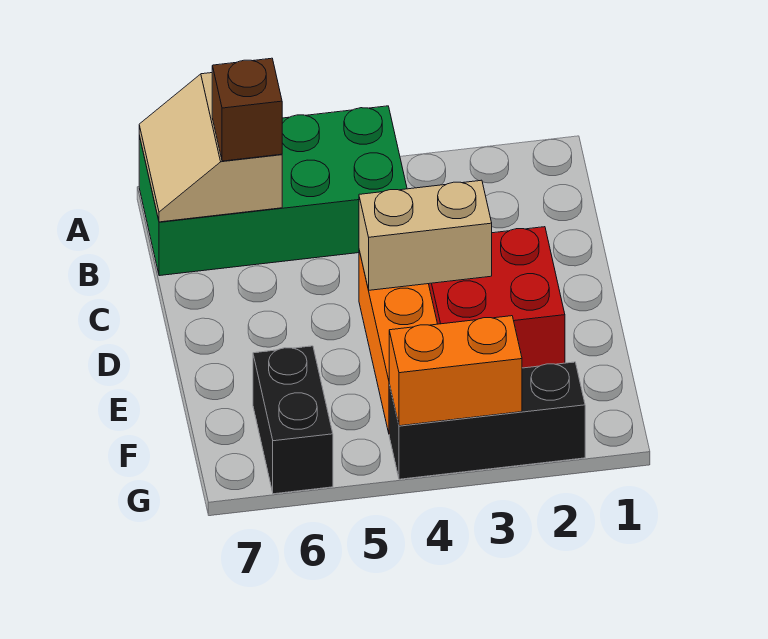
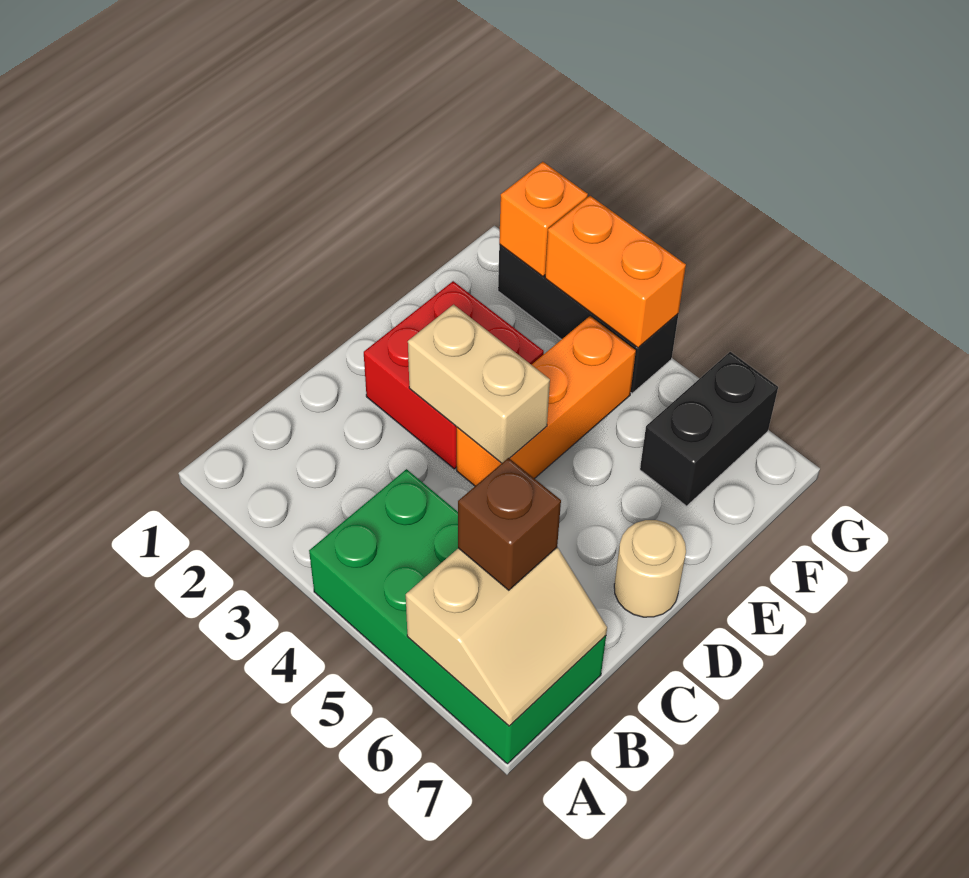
none -> tan round brick D7 level 1
none -> orange brick G2 level 2

